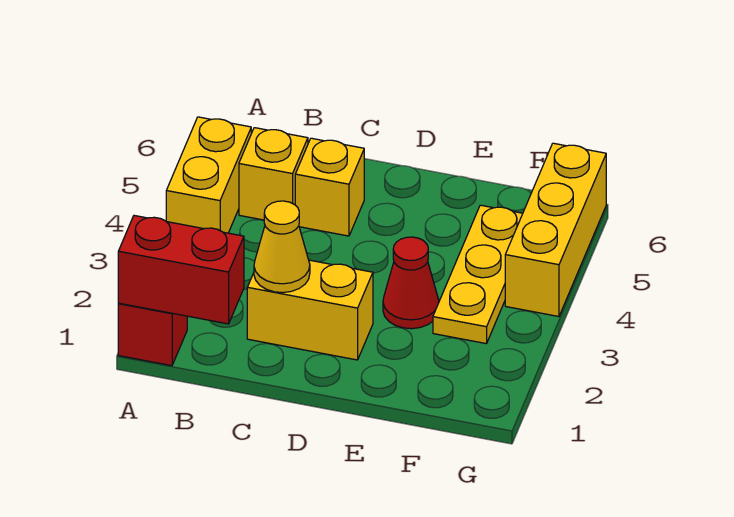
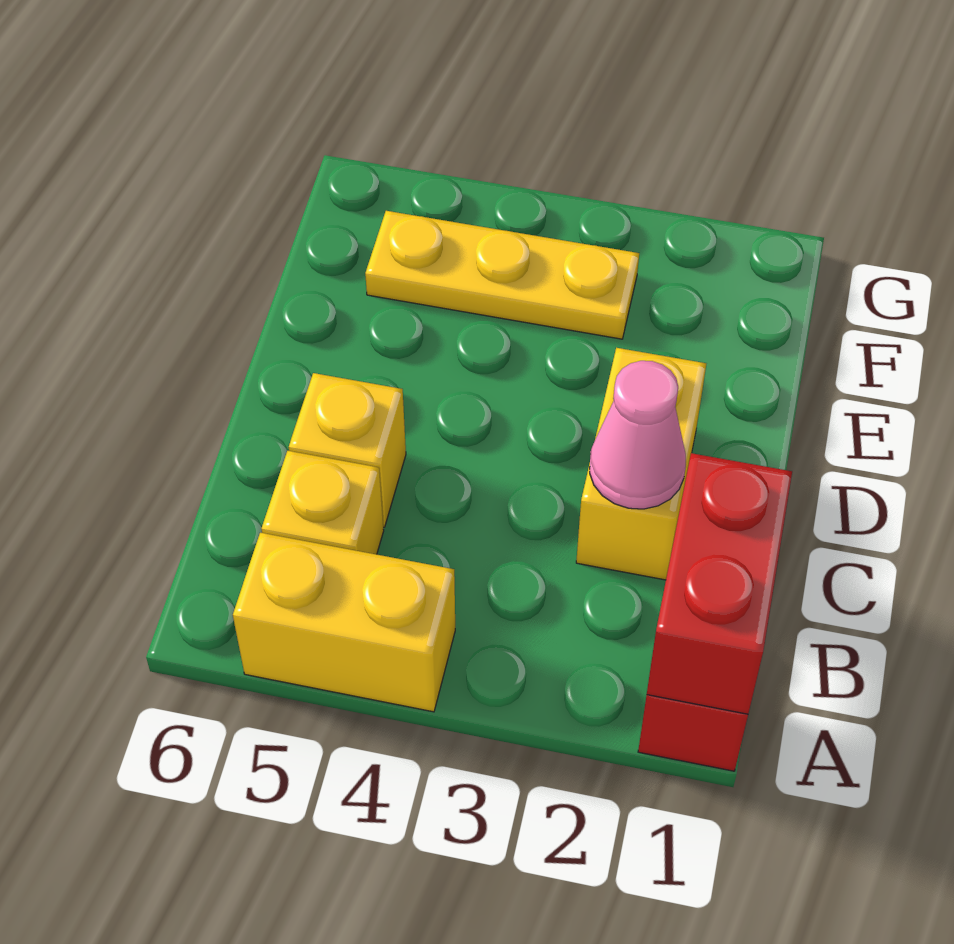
yellow cone C2 level 2 -> pink cone C2 level 2
red cone E3 level 1 -> none
yellow brick G4:G6 level 1 -> none

